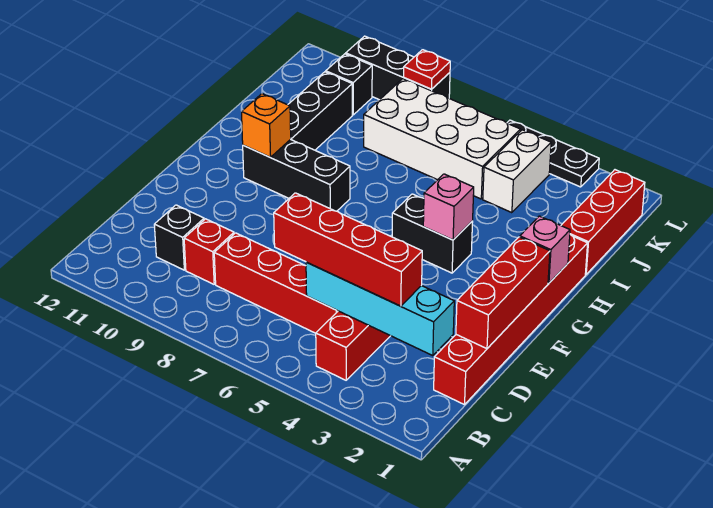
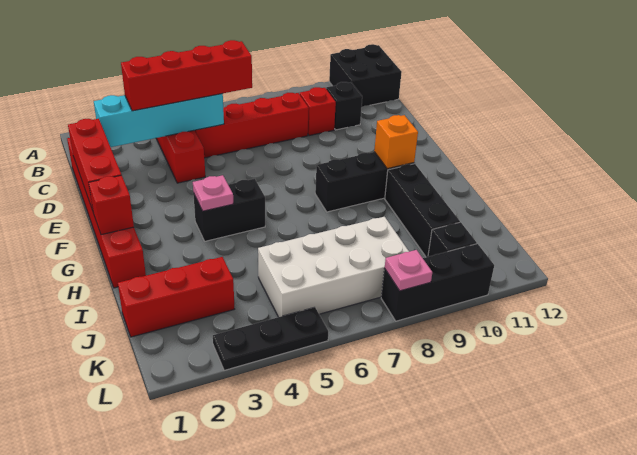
none -> black brick A11:B12 level 1
pink brick G1 level 2 -> red brick G1 level 2
pink brick G4 level 2 -> pink plate G4 level 2
red brick I1:K1 level 1 -> red brick J1:J3 level 1
white brick J4:K4 level 1 -> none
red plate L8 level 2 -> pink plate L8 level 2

